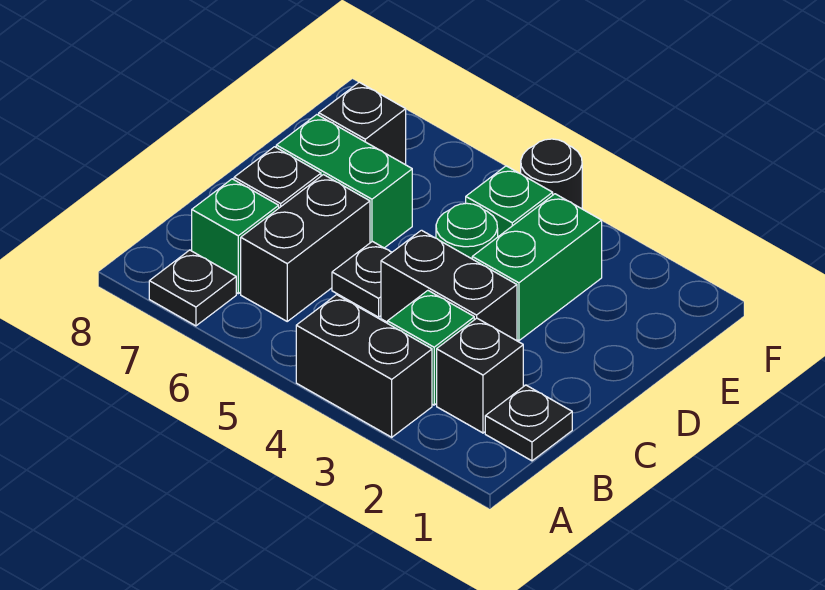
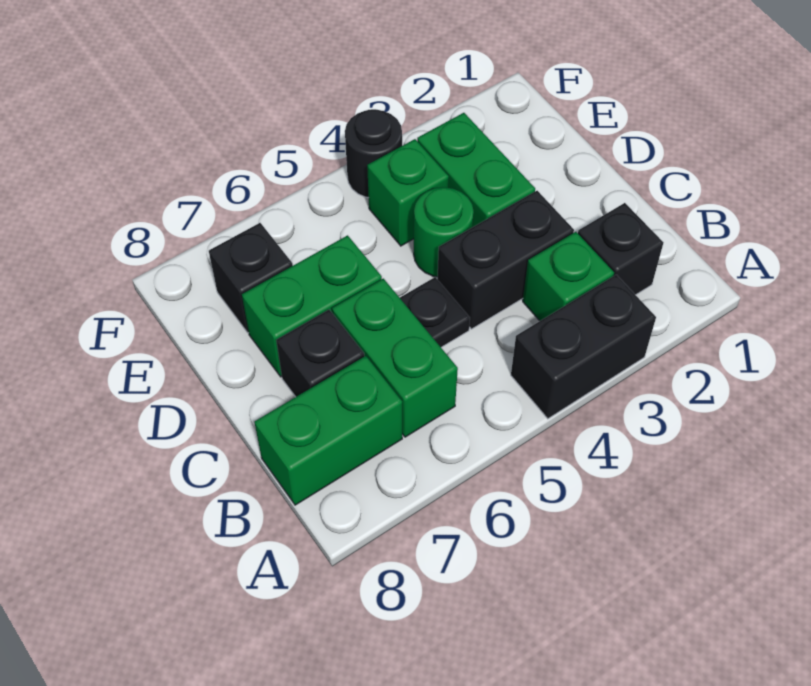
black plate A7 level 1 -> none
black plate B1 level 1 -> none
black brick B6:C6 level 1 -> green brick B6:C6 level 1
green brick B7 level 1 -> green brick B7:B8 level 1

